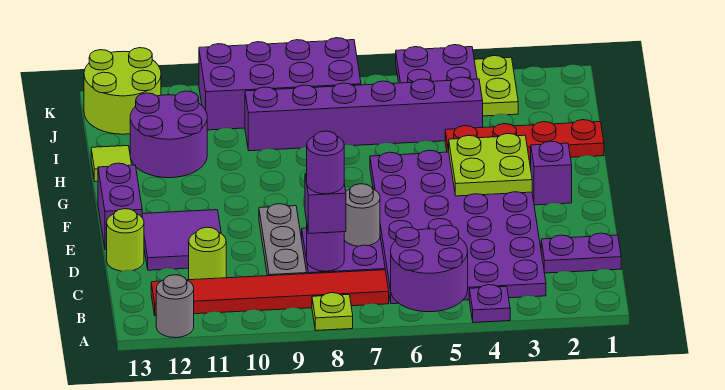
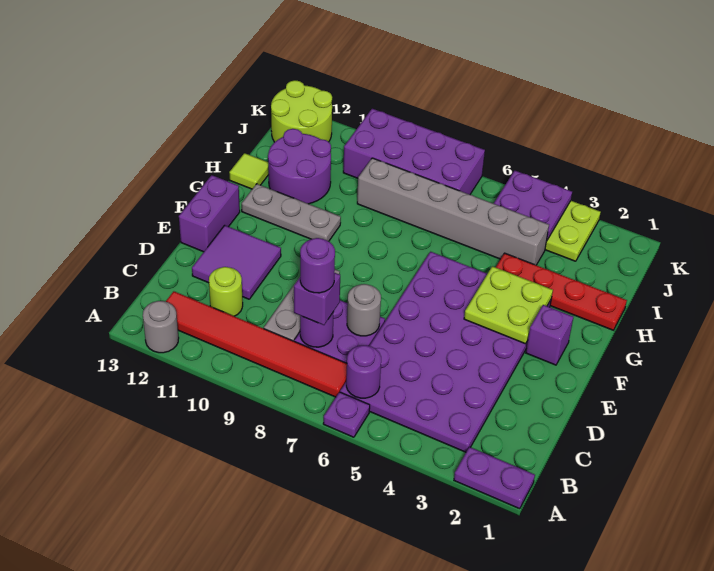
purple plate A4 level 1 -> purple plate A6 level 1
purple round brick A5:B6 level 2 -> purple round brick B6 level 2
lime plate A8 level 1 -> none
purple plate C1:C2 level 1 -> purple plate A1:A2 level 1
lime round brick D13 level 1 -> none
none -> grey plate G10:G12 level 1
purple brick I4:I9 level 1 -> grey brick I4:I9 level 1

